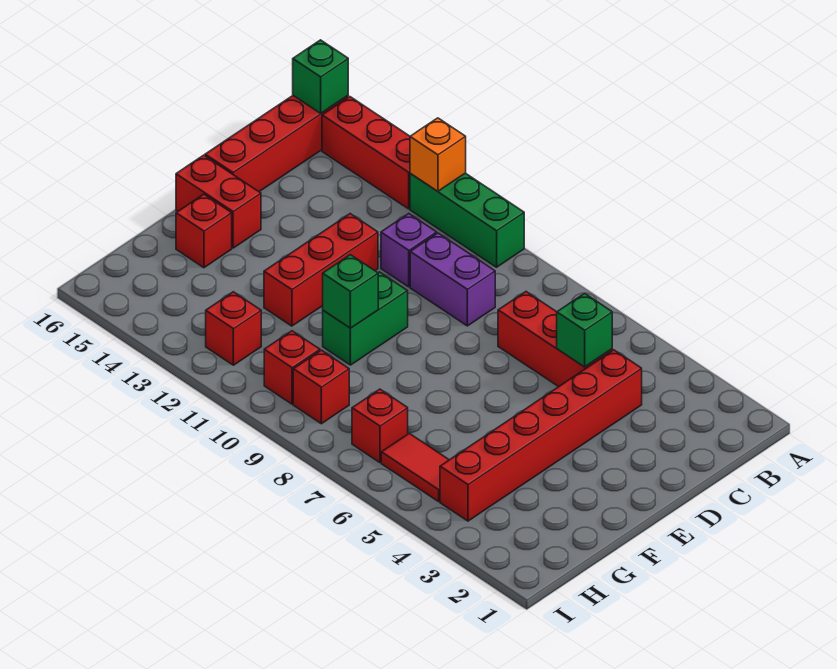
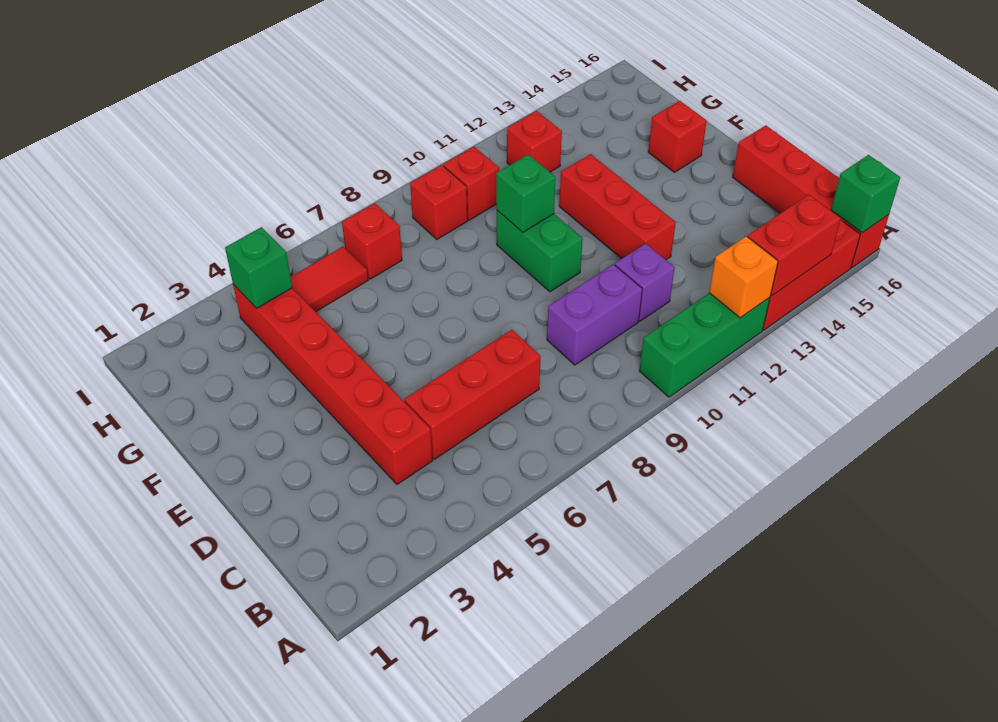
green brick C5 level 2 -> green brick H4 level 2
red brick E15:E16 level 1 -> red brick A13:A14 level 2

